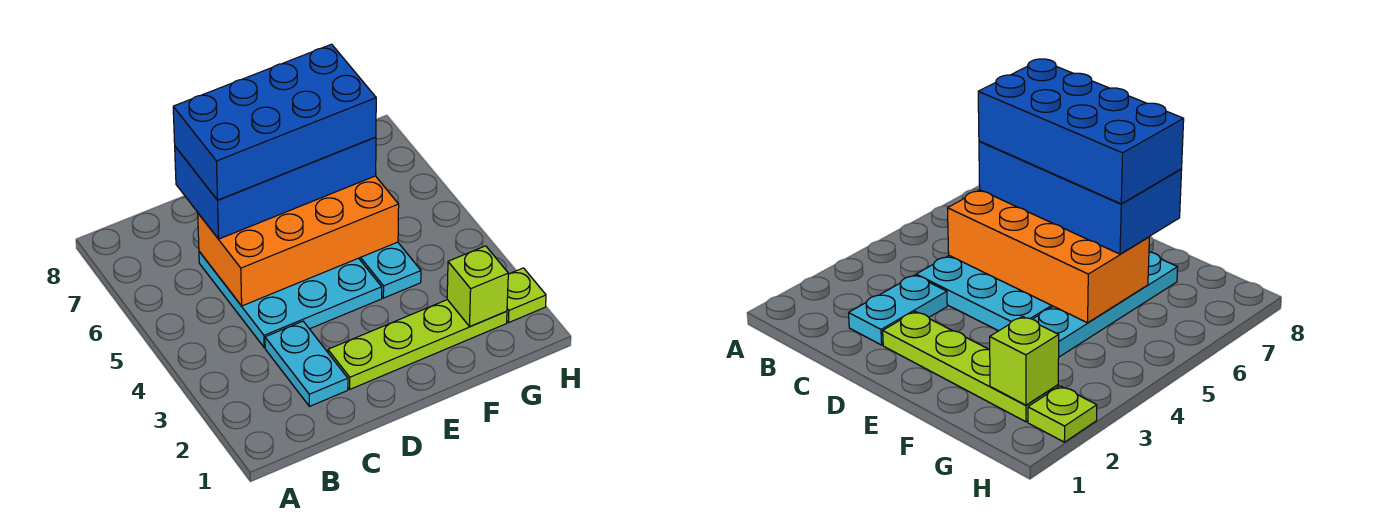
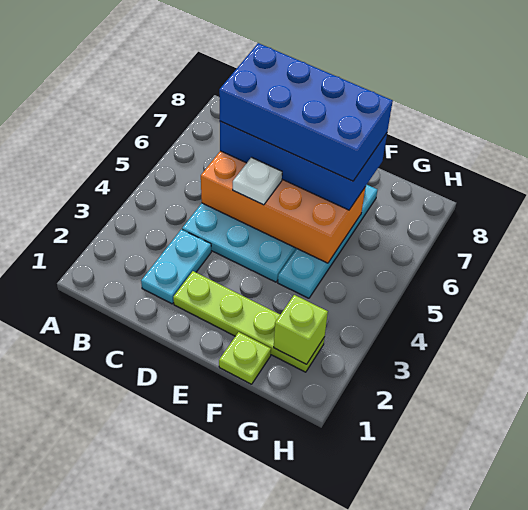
none -> white plate D5 level 3
lime plate H2 level 1 -> lime plate F1 level 1

